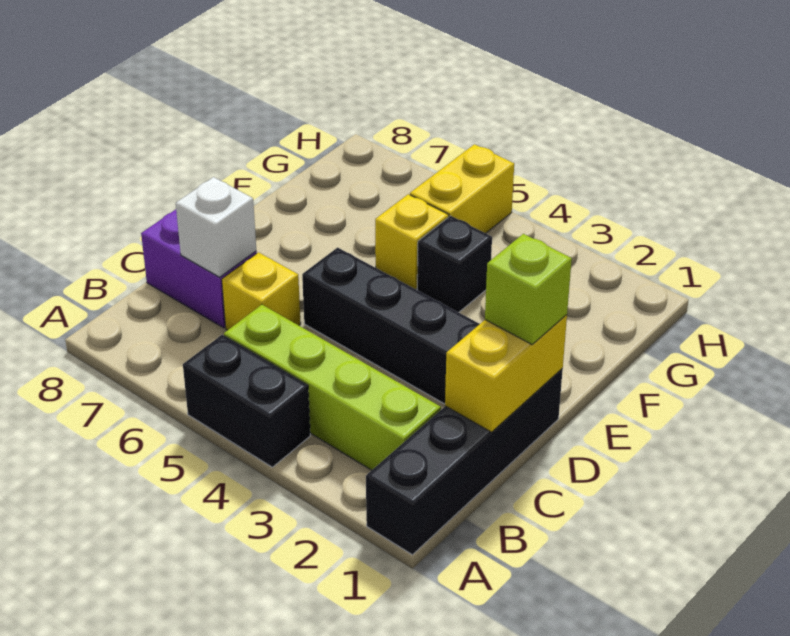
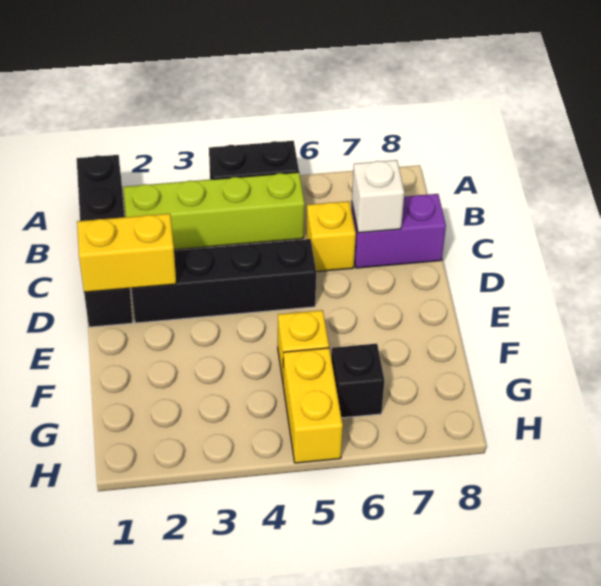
yellow brick C1:D1 level 2 -> yellow brick D1:D2 level 2
lime brick D1 level 3 -> none
black brick F4 level 1 -> black brick G6 level 1

